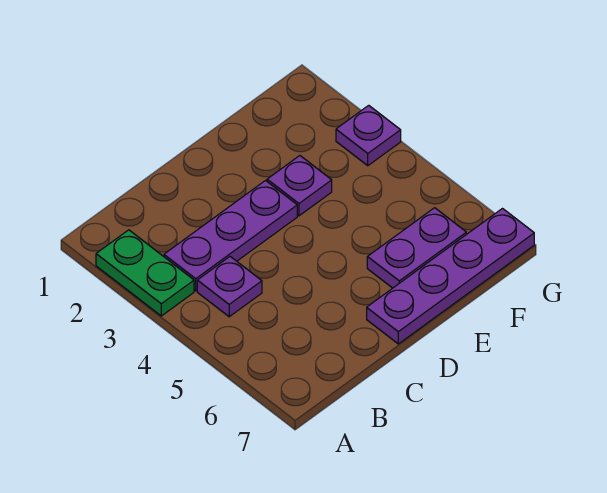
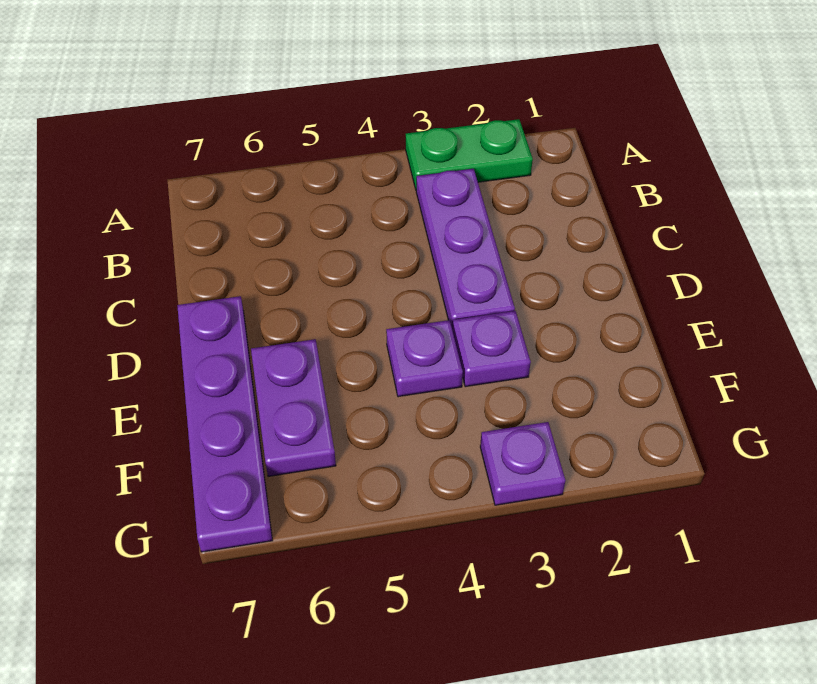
purple plate B4 level 1 -> purple plate E4 level 1

